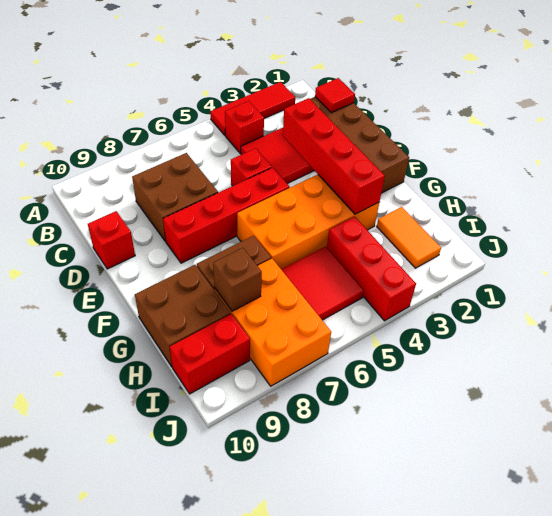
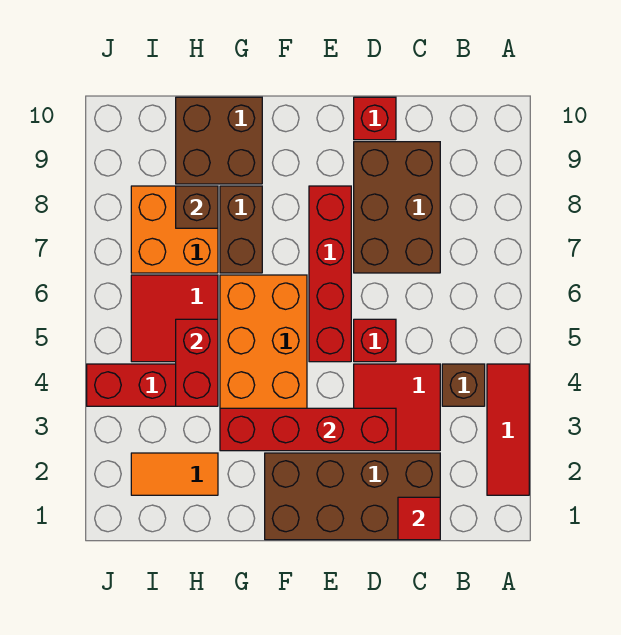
red brick B4 level 1 -> brown brick B4 level 1
brown brick C7:D8 level 1 -> brown brick C7:D9 level 1
orange brick H7:J8 level 1 -> orange brick H7:I8 level 1
red brick I9:I10 level 1 -> red brick H4:H5 level 2

